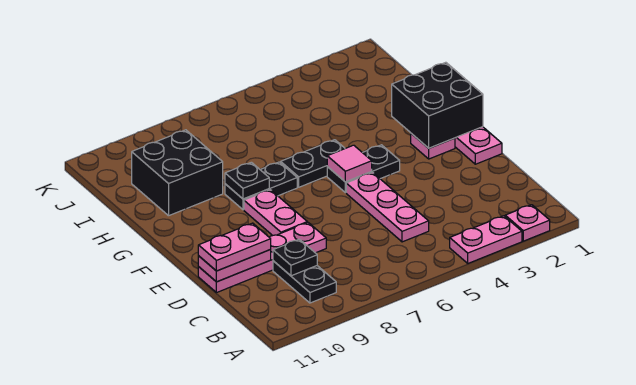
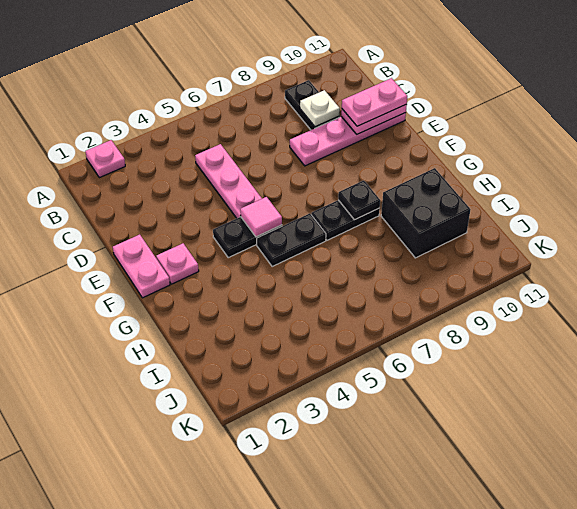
pink plate A3:A4 level 1 -> none
black plate C9 level 2 -> white plate C9 level 2
pink plate E8:F8 level 1 -> none
black brick F1:G2 level 2 -> none

